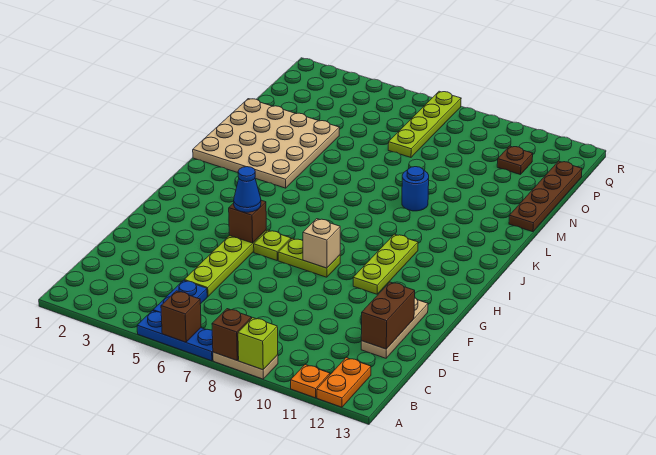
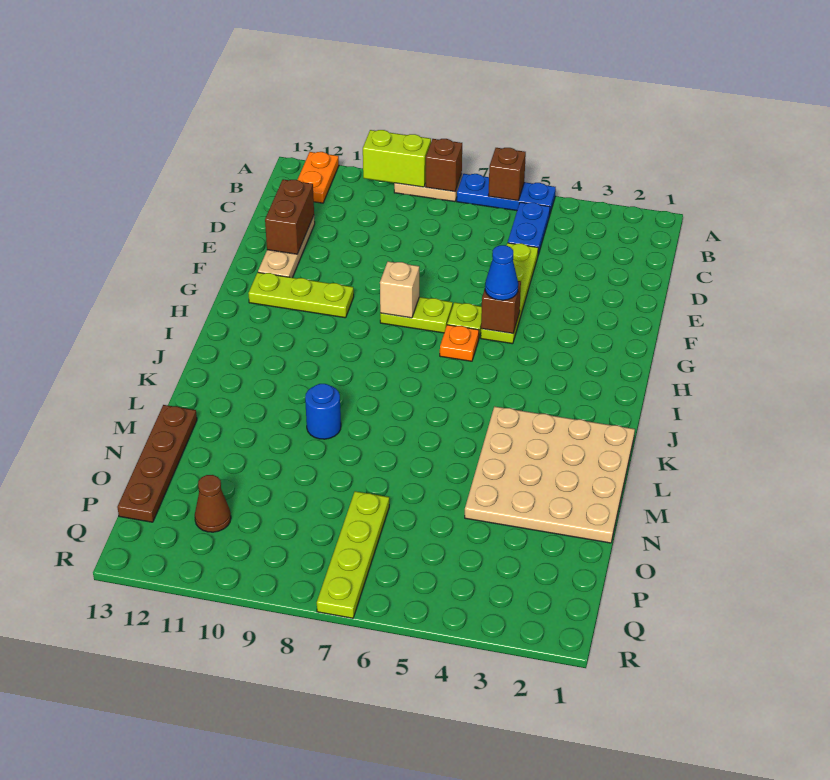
lime brick A9 level 2 -> lime brick A9:A10 level 2
orange plate A11 level 1 -> orange plate H6 level 1
lime plate G10:I10 level 1 -> lime plate G10:G12 level 1
brown plate P11 level 1 -> brown cone P11 level 1

